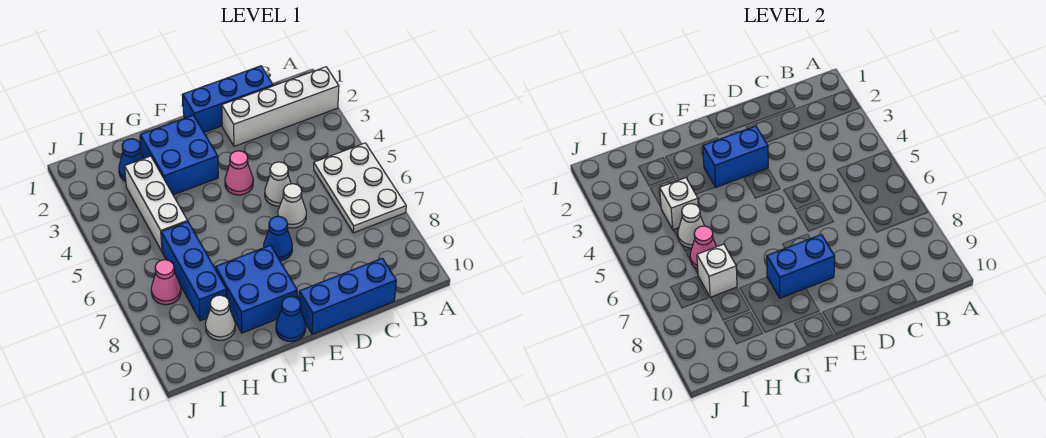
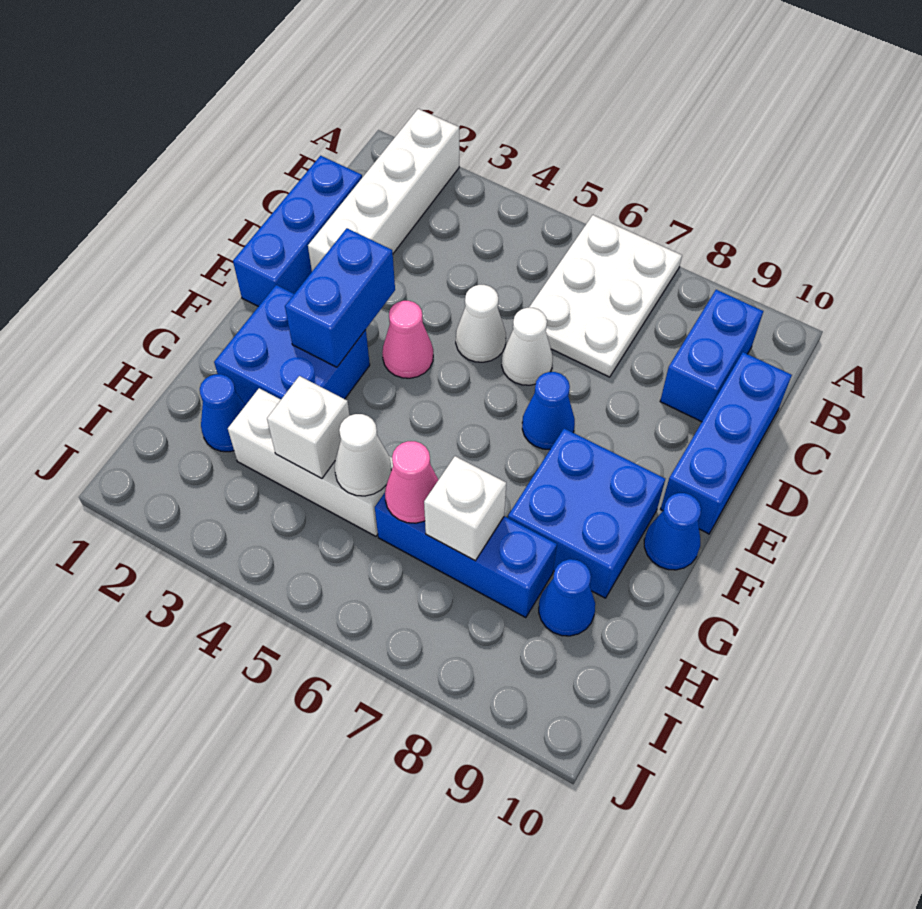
white plate A5:B7 level 1 -> white plate A6:C7 level 1
blue brick E8:F8 level 2 -> blue brick B9:C9 level 1
white cone H9 level 1 -> blue cone H9 level 1
pink cone I7 level 1 -> none

